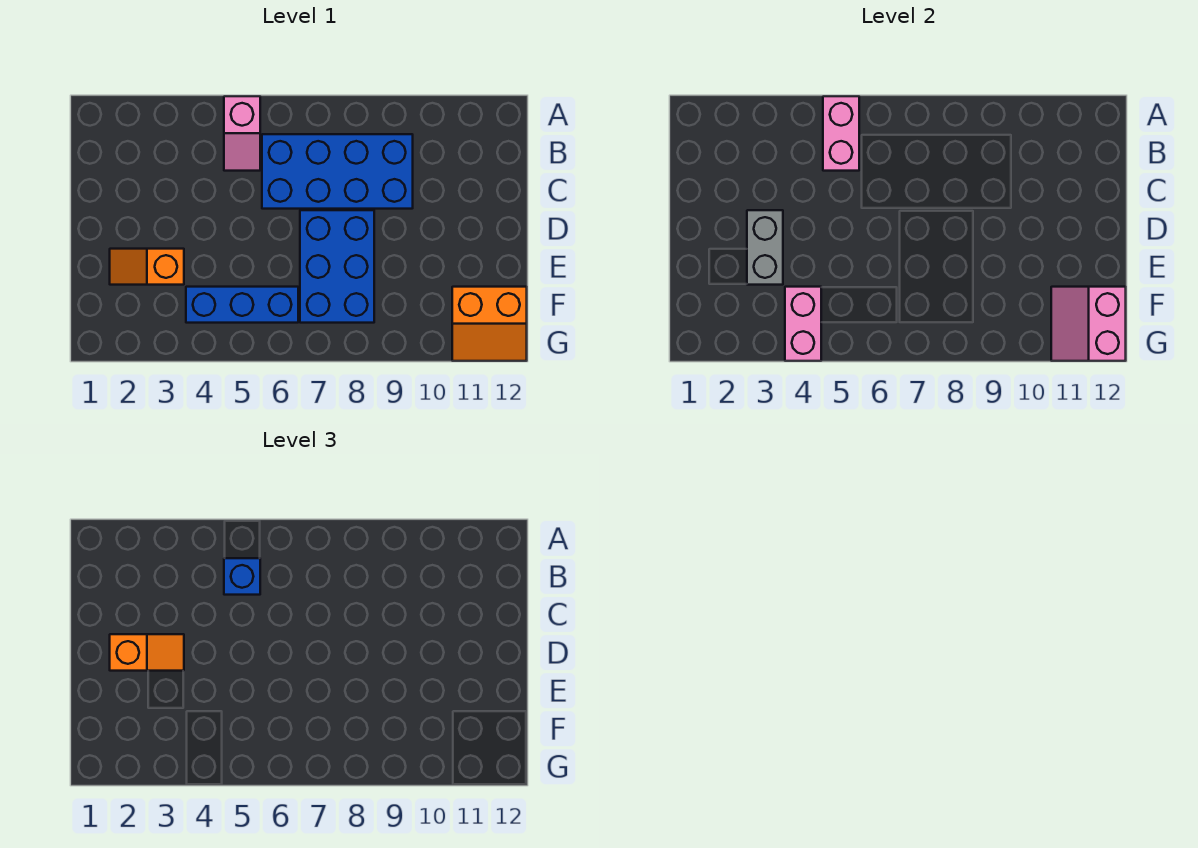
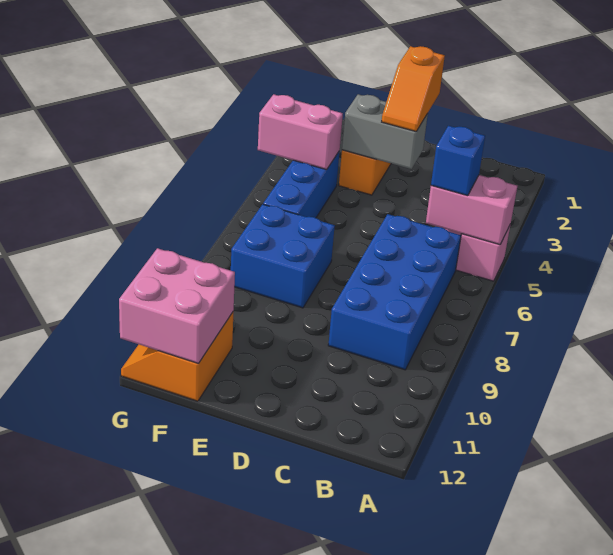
blue brick D7:F8 level 1 -> blue brick E7:F8 level 1
pink slope F11:G12 level 2 top 12 -> pink brick F11:G12 level 2

